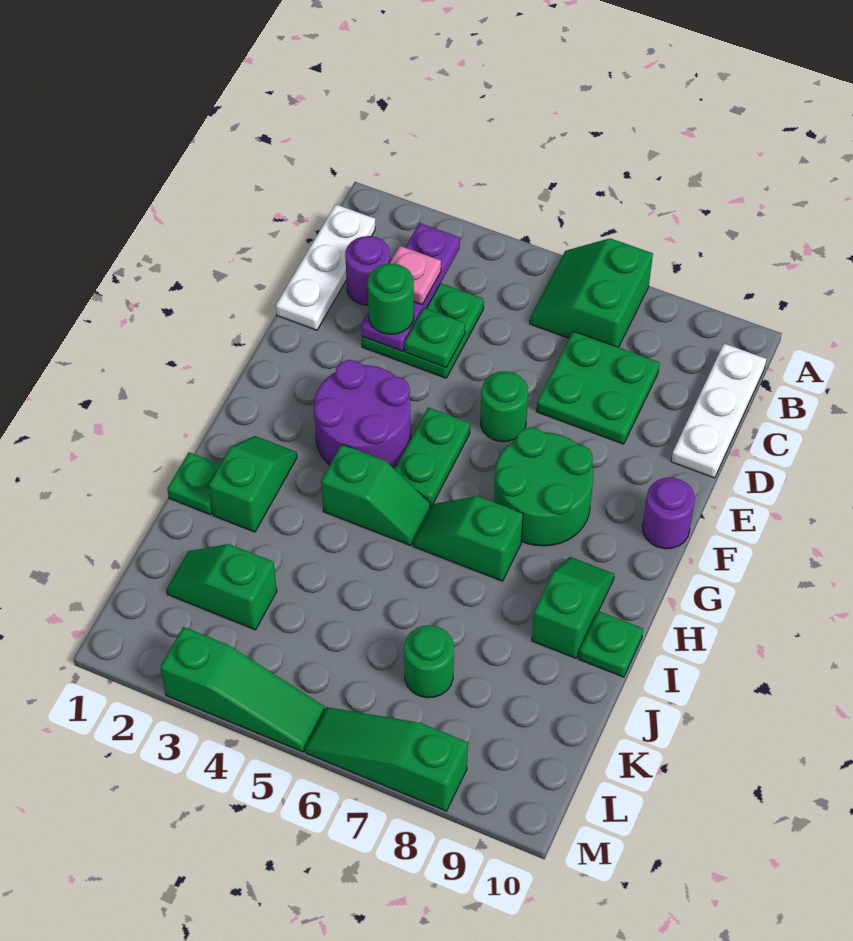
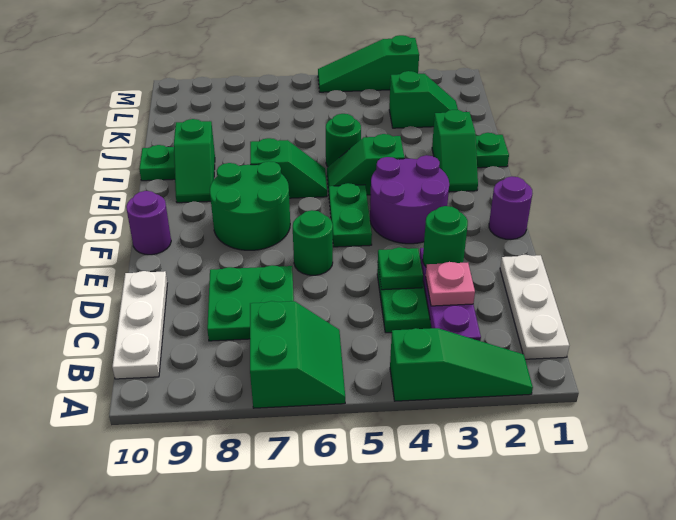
purple round brick C2 level 1 -> purple round brick F1 level 1
green round brick K7 level 1 -> green round brick I5 level 1
green slope M6:M8 level 1 top 8 -> green slope A2:A4 level 1 top 4

